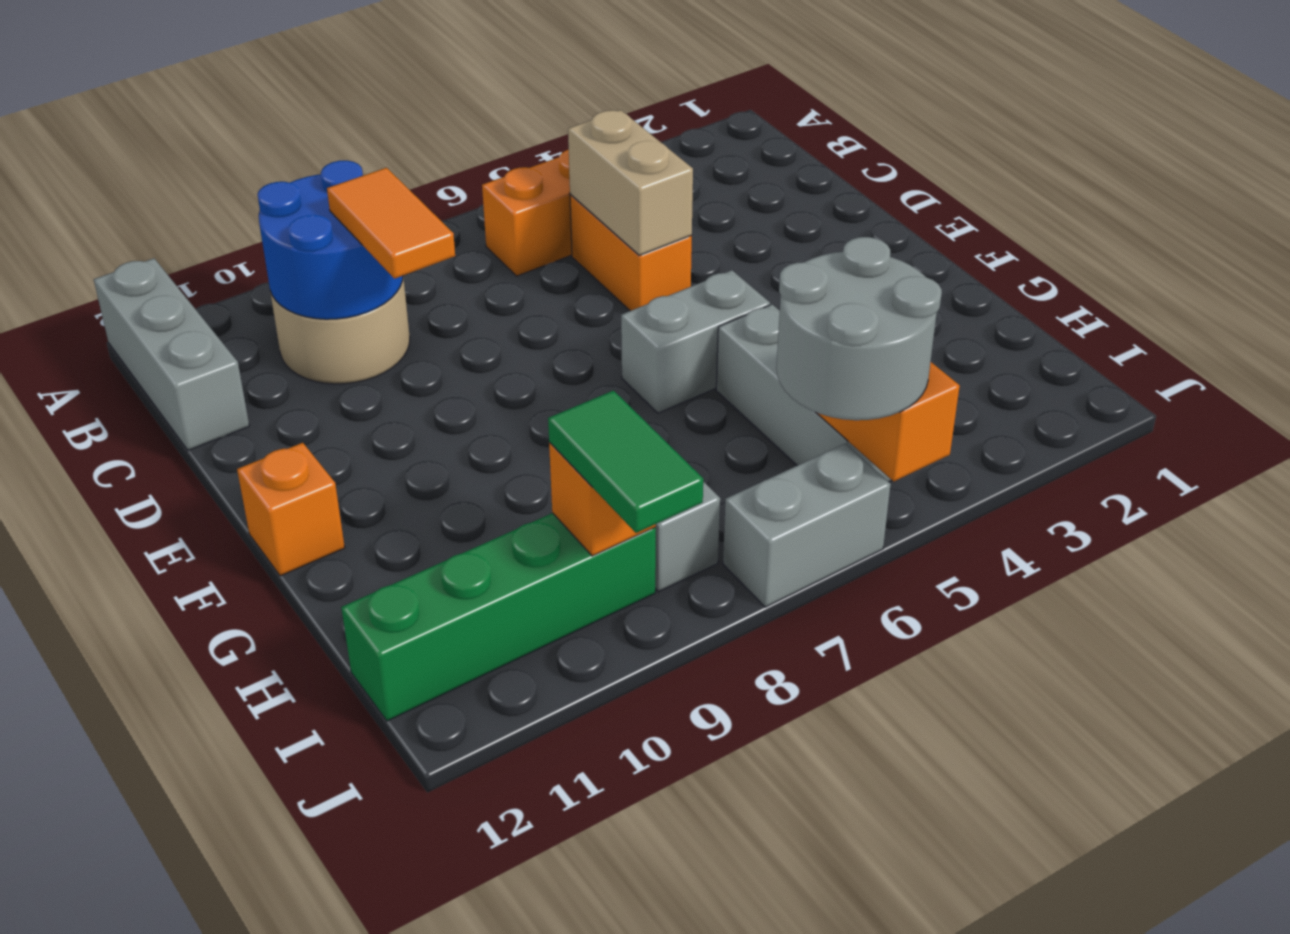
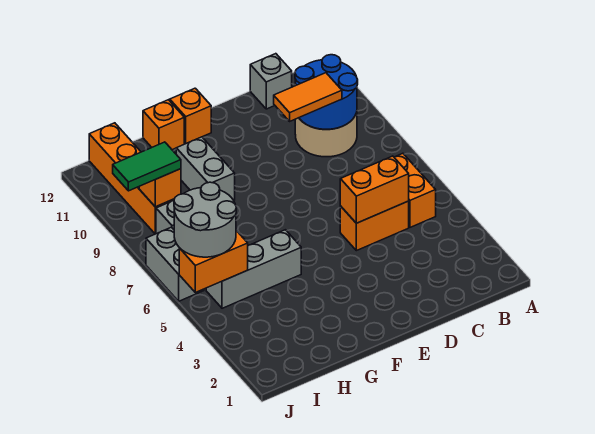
grey brick A12:C12 level 1 -> grey brick C12 level 1
tan brick C5:D5 level 2 -> orange brick C5:D5 level 2
grey brick F5:F6 level 1 -> grey brick G9:G10 level 1
none -> orange brick G12 level 1
green brick I9:I12 level 1 -> orange brick I9:I12 level 1

